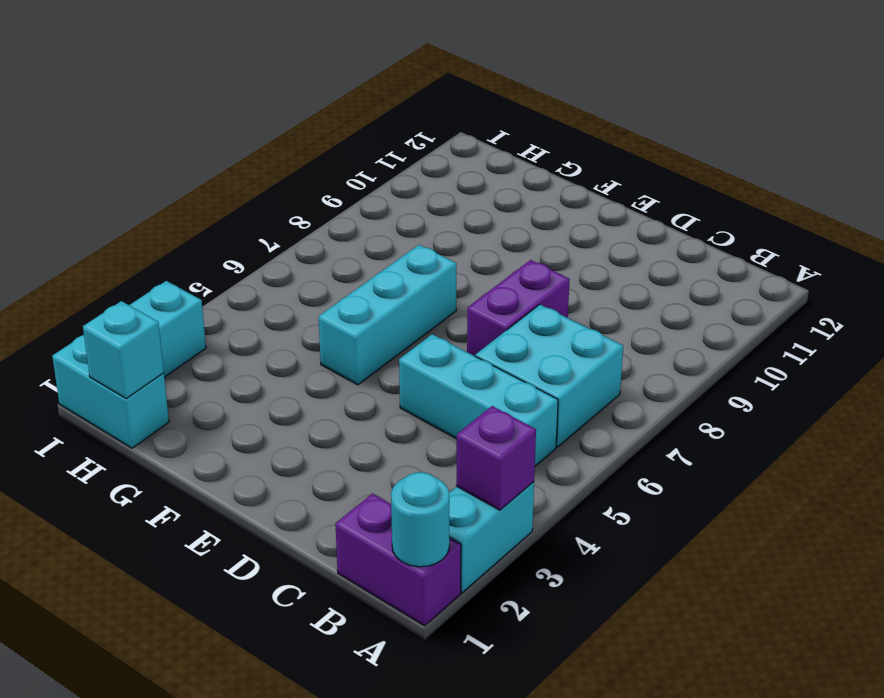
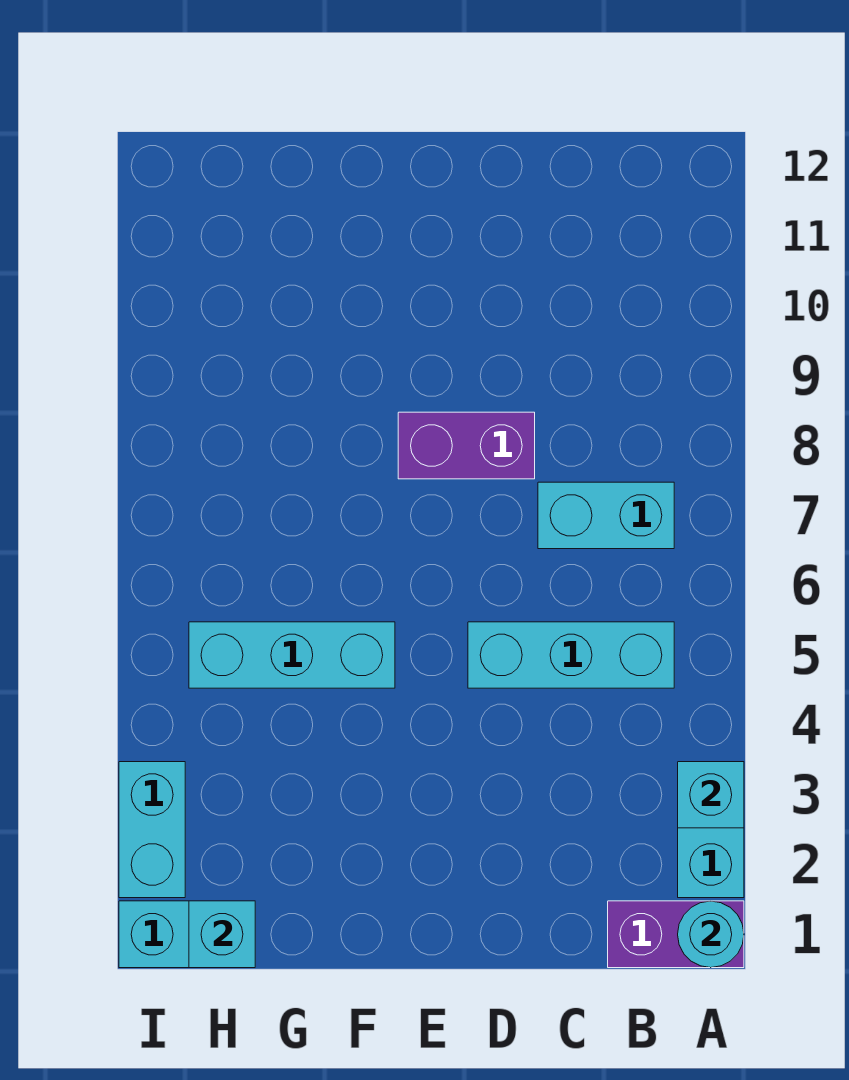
purple brick A3 level 2 -> cyan brick A3 level 2
cyan brick B6:C7 level 1 -> cyan brick B7:C7 level 1
purple brick D7:D8 level 1 -> purple brick D8:E8 level 1
cyan brick F5:F7 level 1 -> cyan brick F5:H5 level 1

